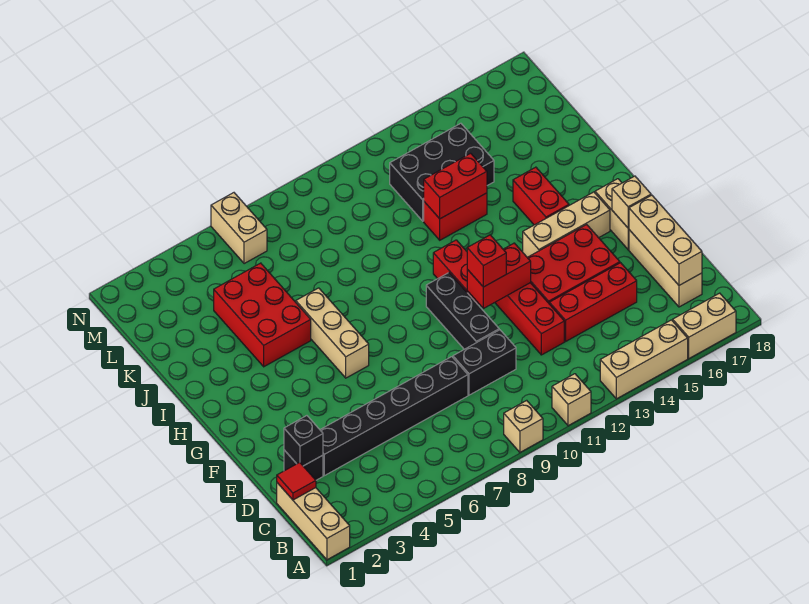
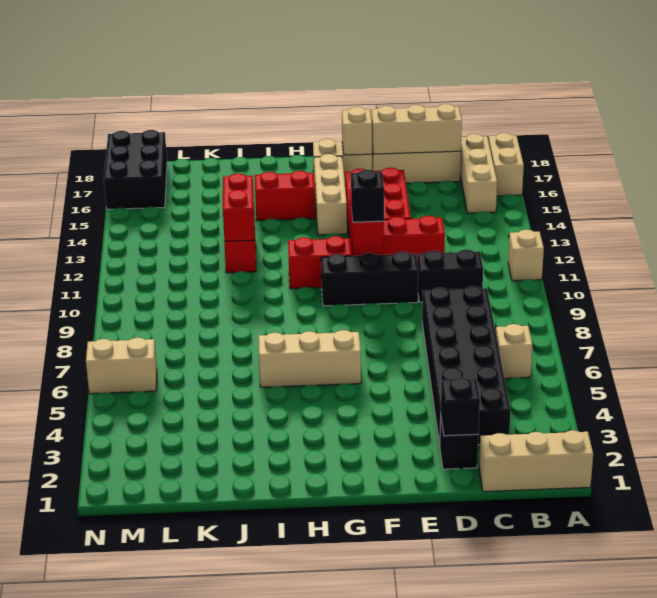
tan brick A9 level 1 -> tan brick B6 level 1
tan brick A13:A15 level 1 -> tan brick B15:B17 level 1
red tile C1 level 2 -> none
black brick D3:D8 level 1 -> black brick C3:D8 level 1
black brick D9:D10 level 1 -> black brick C10:D10 level 1
red brick D13:D15 level 1 -> none
red brick F11 level 3 -> black brick F11 level 3
red brick I4:K5 level 1 -> none
black brick K12:L14 level 1 -> black brick M16:N18 level 1

